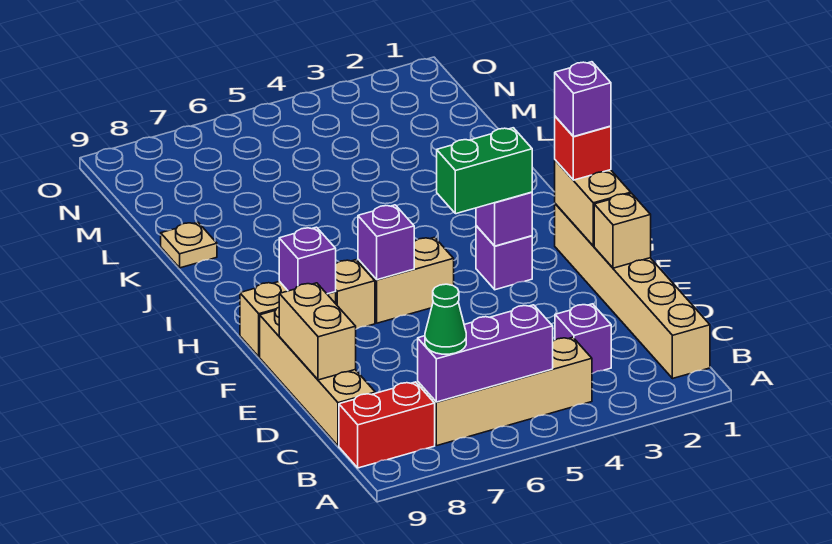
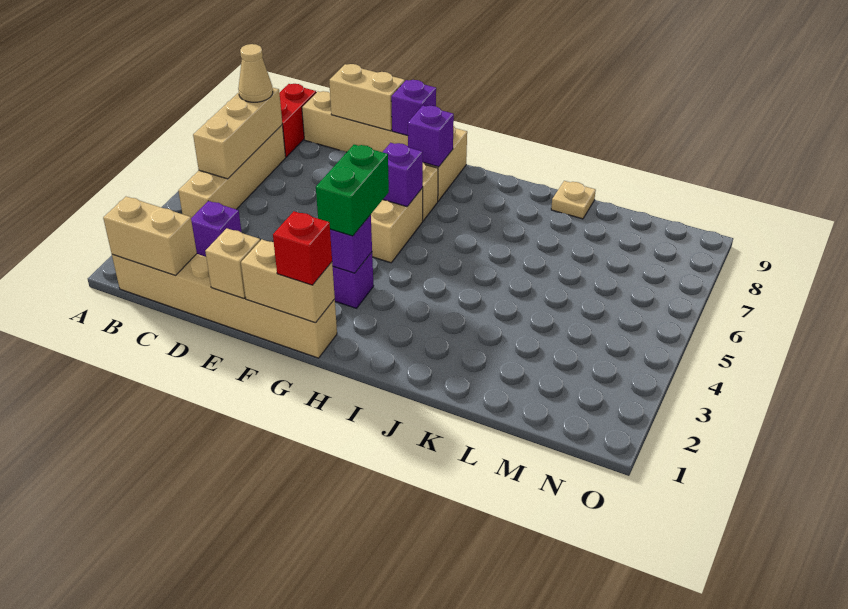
none -> tan brick B1:C1 level 2
purple brick B5:B7 level 2 -> tan brick B5:B7 level 2
green cone B7 level 3 -> tan cone B7 level 3
purple brick G1 level 4 -> purple brick F9 level 2

